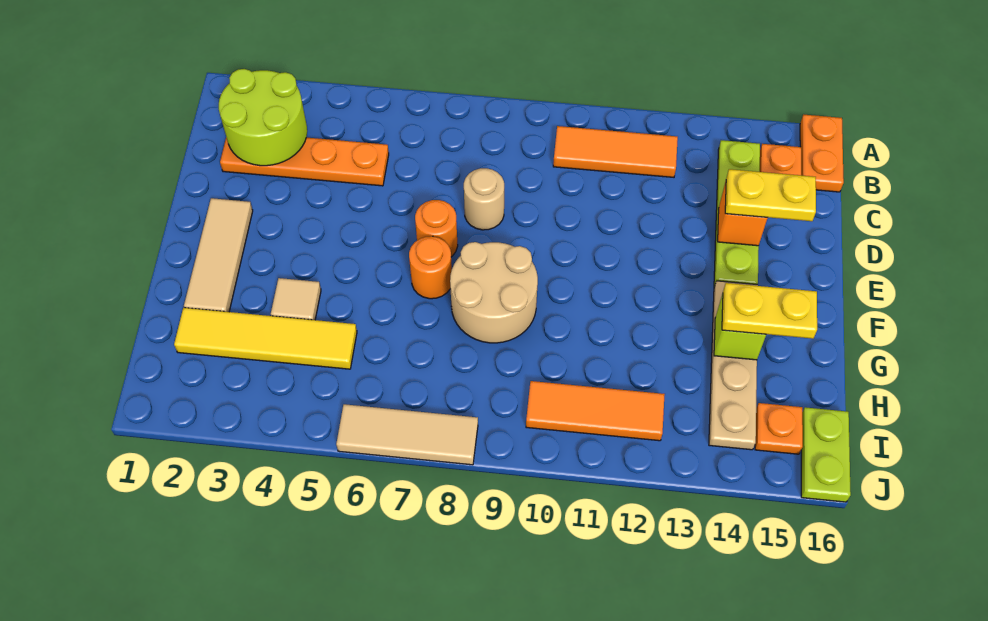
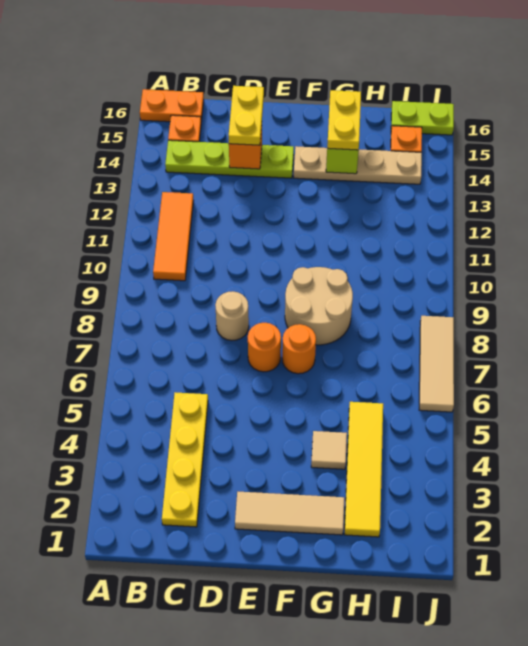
lime round brick B2:C3 level 2 -> none
orange plate C2:C5 level 1 -> yellow plate C2:C5 level 1
orange tile I10:I12 level 1 -> none

